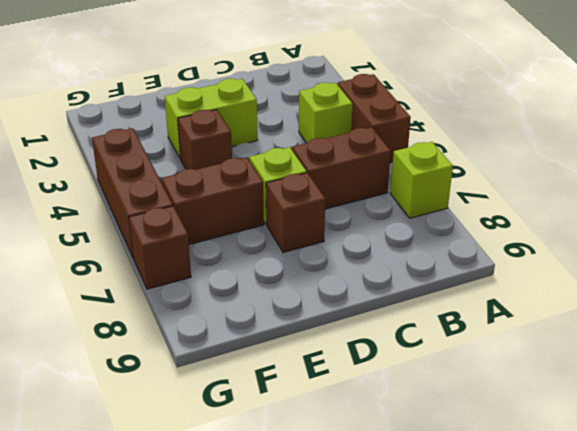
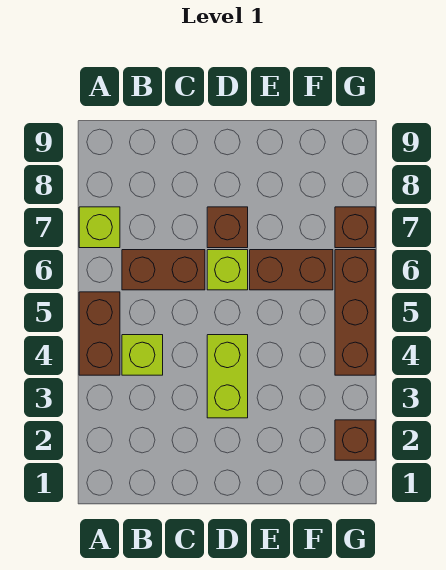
lime brick D3:E3 level 1 -> lime brick D3:D4 level 1
brown brick E4 level 1 -> brown brick G2 level 1

